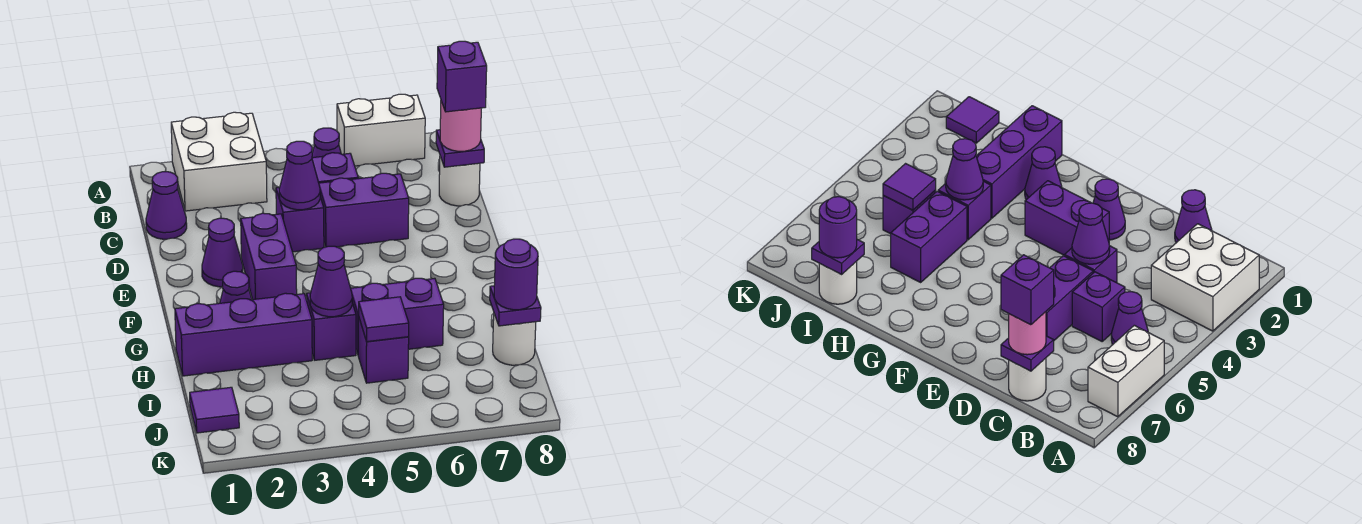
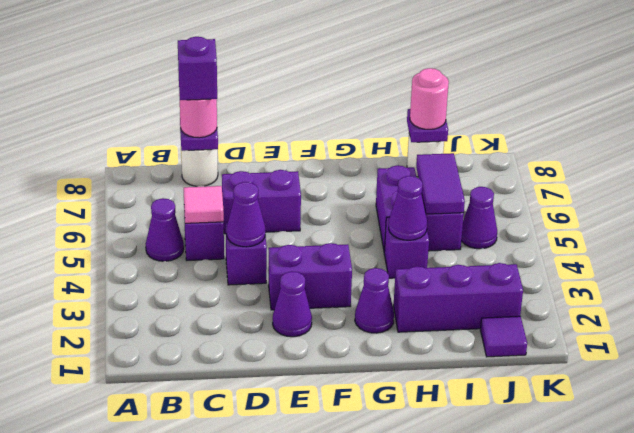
white brick A2:B3 level 1 -> none
white brick A6:A7 level 1 -> none
purple cone C1 level 1 -> purple cone J5 level 1
none -> pink tile C5 level 2
purple brick D5:D6 level 1 -> purple brick D6:E6 level 1
purple brick H1:H3 level 1 -> purple brick H2:J2 level 1
purple tile I5 level 2 -> purple tile I5:I6 level 2
purple round brick I8 level 3 -> pink round brick I8 level 3

